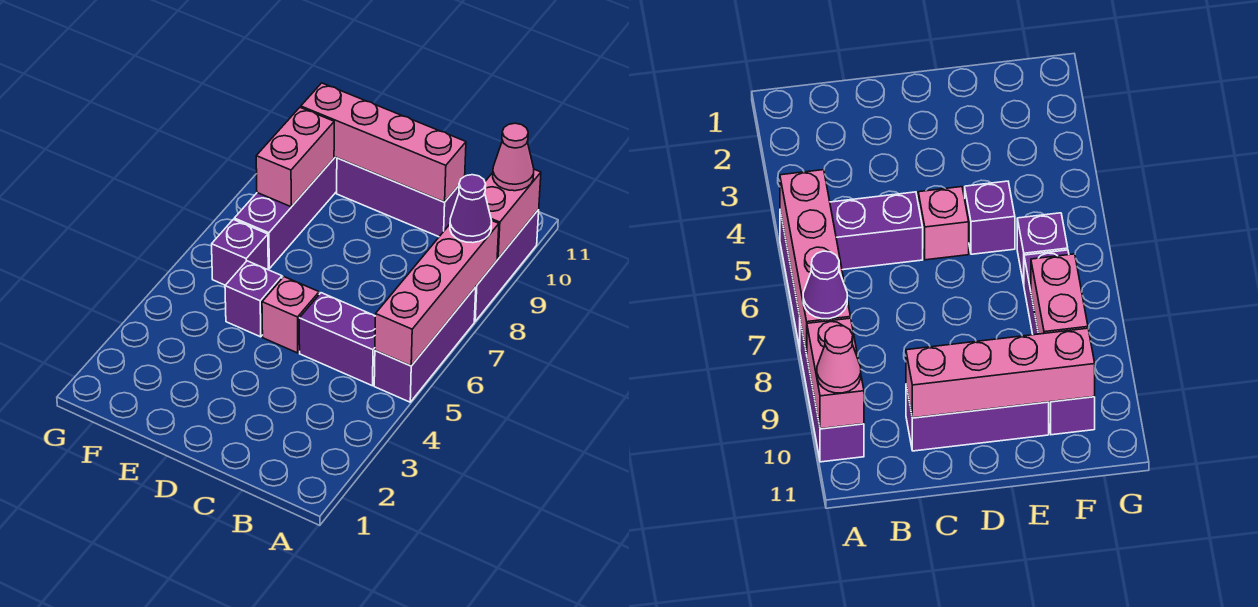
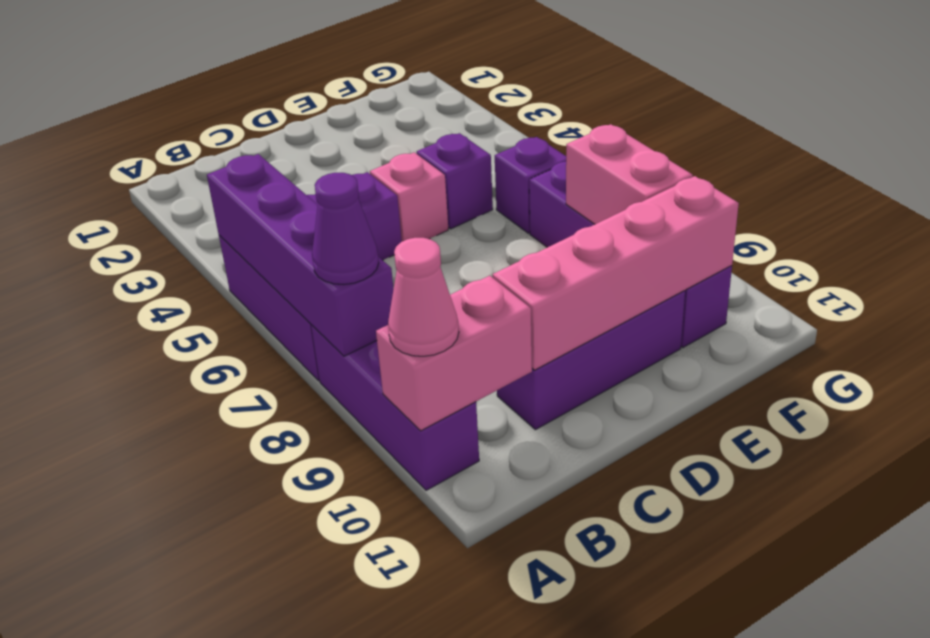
pink brick A5:A8 level 2 -> purple brick A5:A8 level 2
pink brick A9:A10 level 2 -> pink brick A10:B10 level 2

